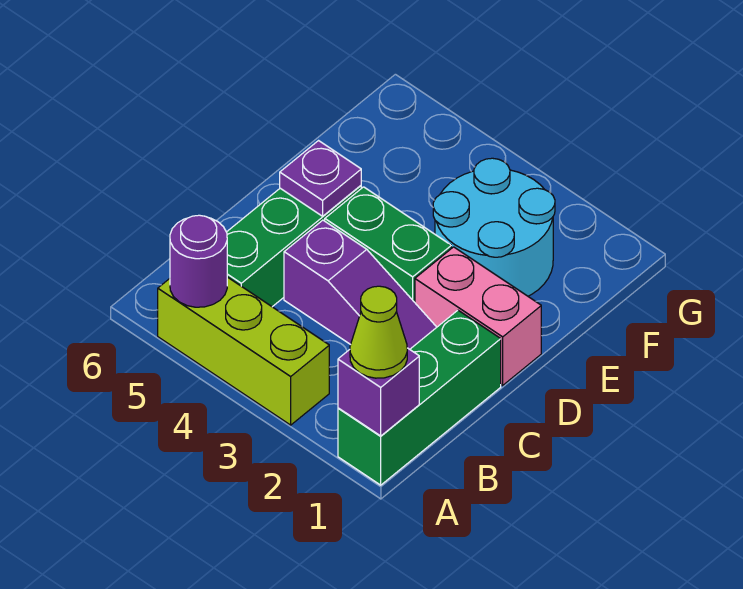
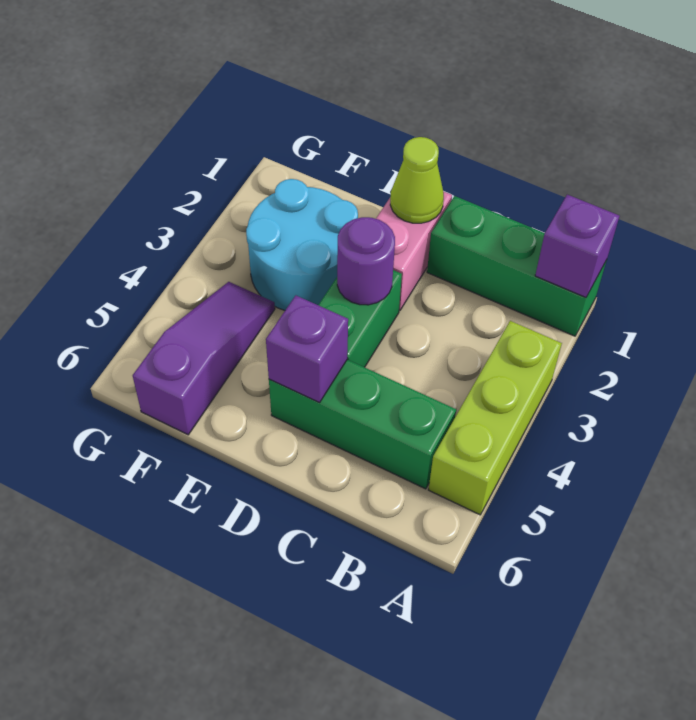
lime cone A1 level 3 -> lime cone D1 level 2
purple round brick A5 level 2 -> purple round brick D3 level 2
purple slope C2:C4 level 1 top 4 -> purple slope F4:F6 level 1 top 6
purple plate D5 level 2 -> purple brick D5 level 2

